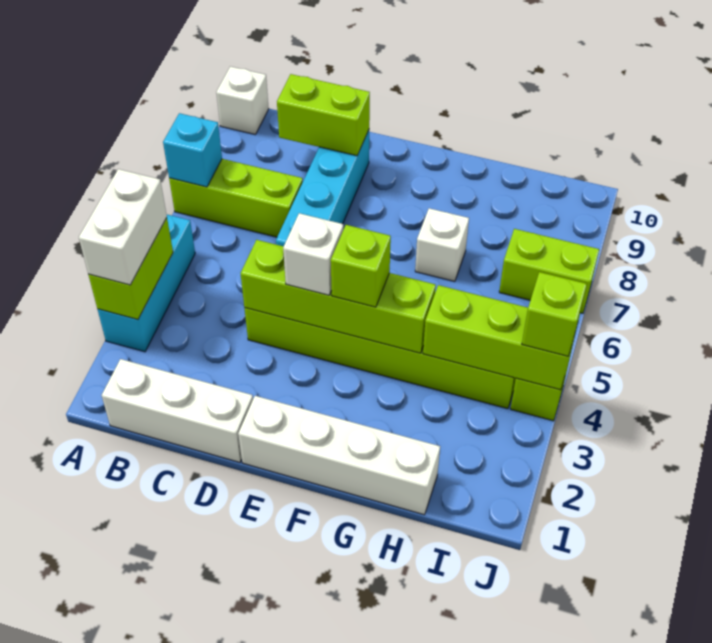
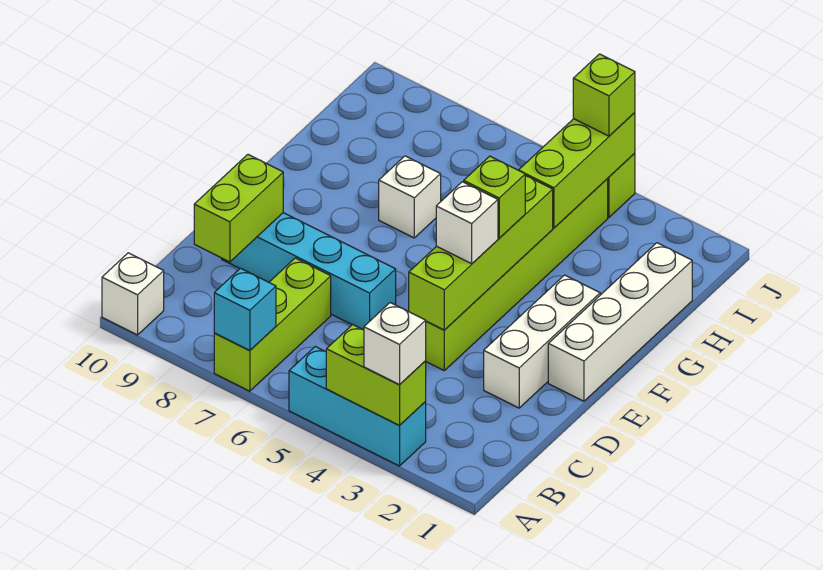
white brick A3:A4 level 3 -> white brick A3 level 3
white brick B1:D1 level 1 -> white brick D2:F2 level 1
lime brick I7:J7 level 1 -> none

